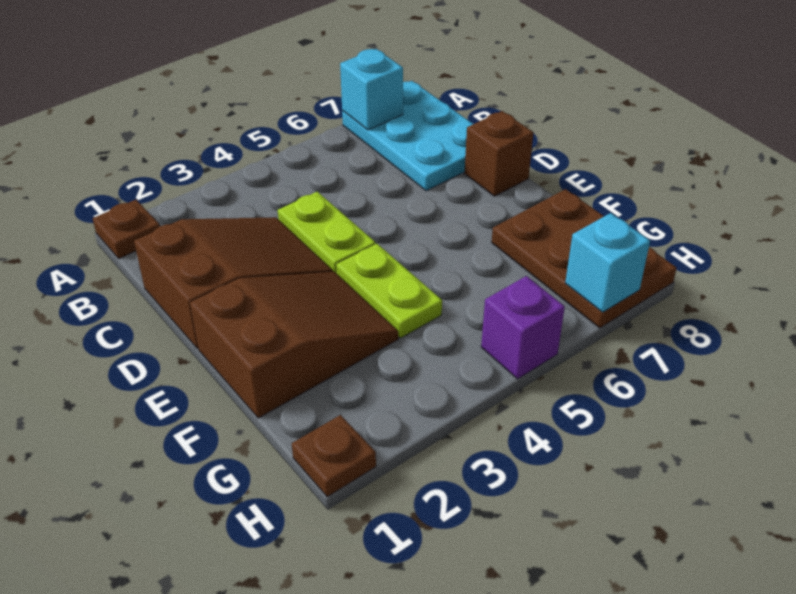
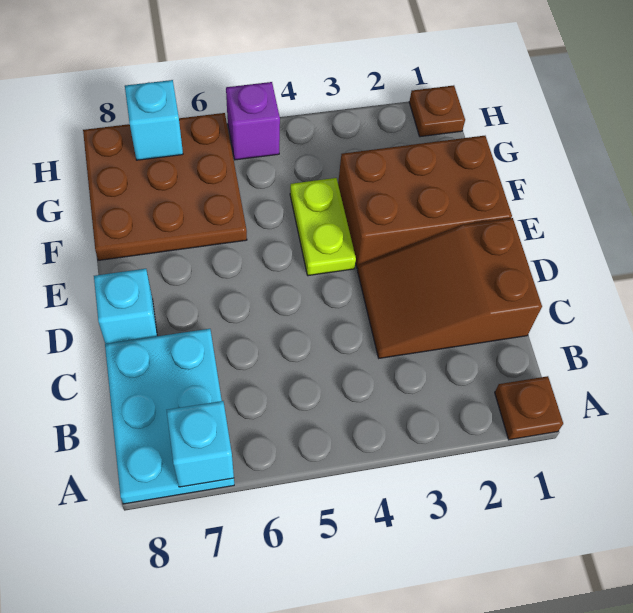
lime plate C4:D4 level 1 -> none
brown brick D8 level 1 -> cyan brick D8 level 1
brown slope E1:F3 level 1 top 1 -> brown brick E1:F3 level 1
brown plate F7:H8 level 1 -> brown plate F6:H8 level 1

